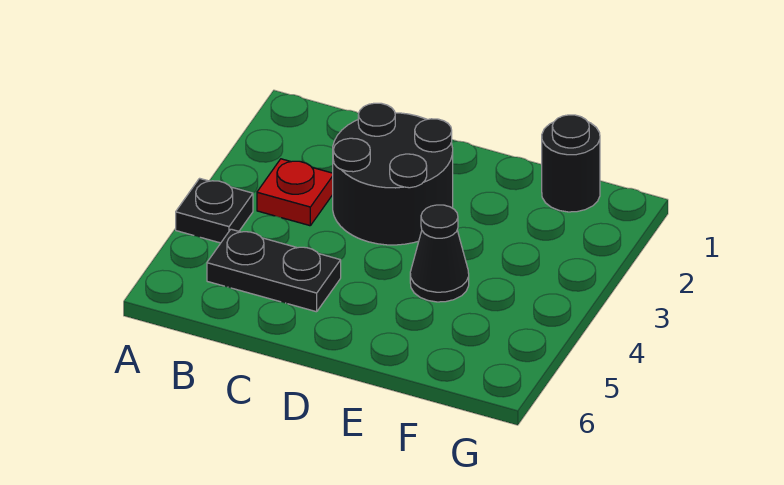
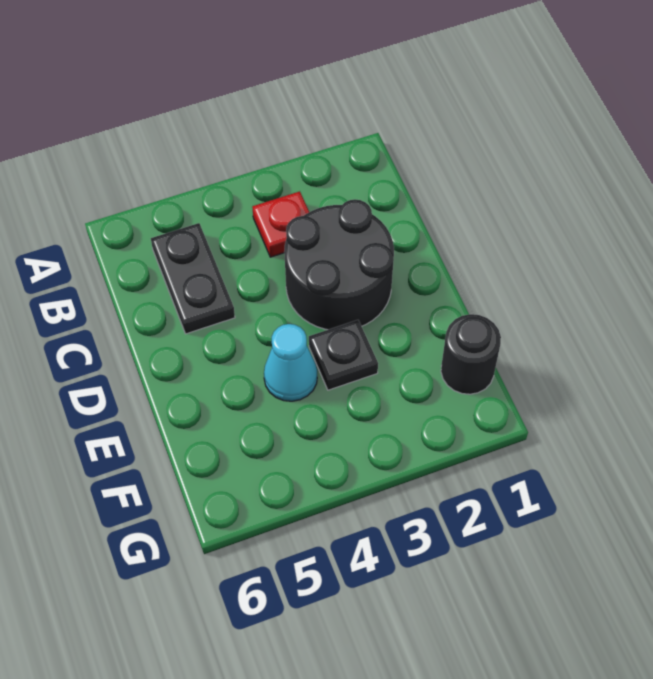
black plate A4 level 1 -> black plate E3 level 1
black cone E4 level 1 -> cyan cone E4 level 1

